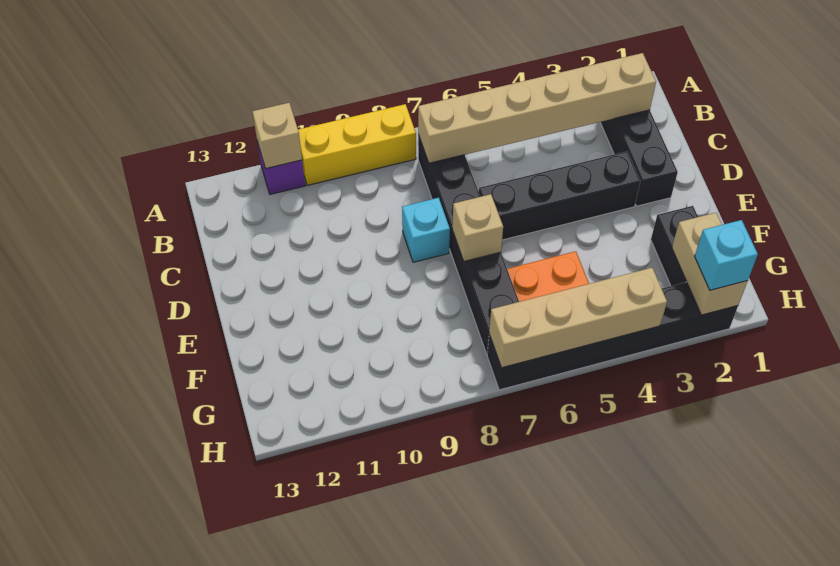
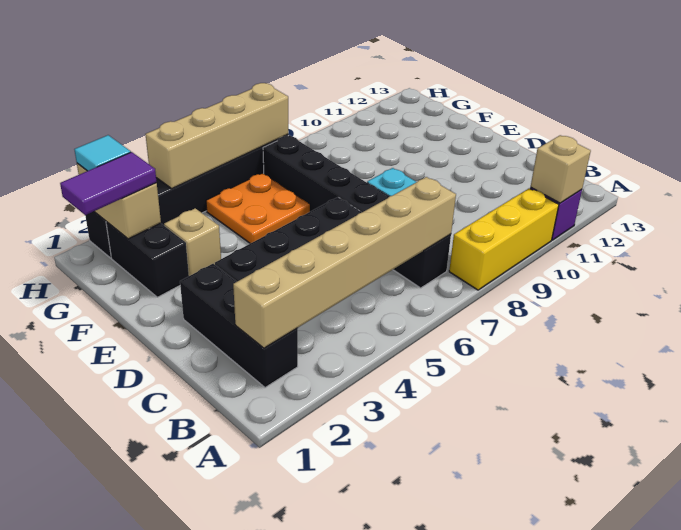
tan brick E7 level 2 -> tan brick F3 level 1
none -> purple tile G1:G2 level 3
cyan brick H2 level 3 -> cyan tile H2 level 3

